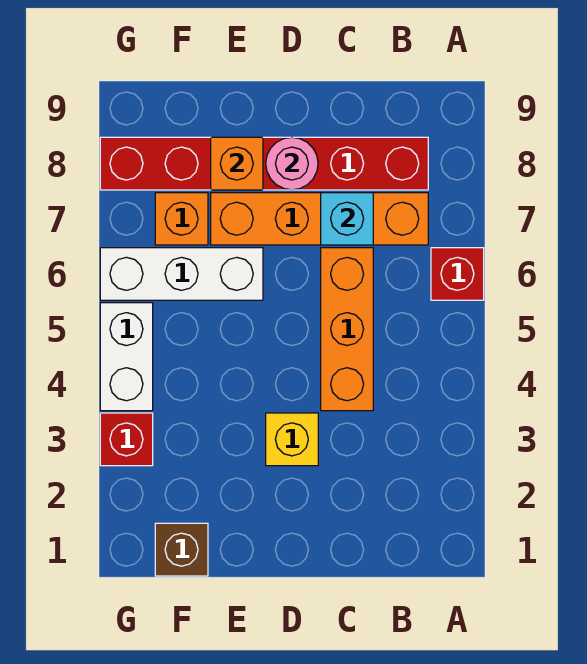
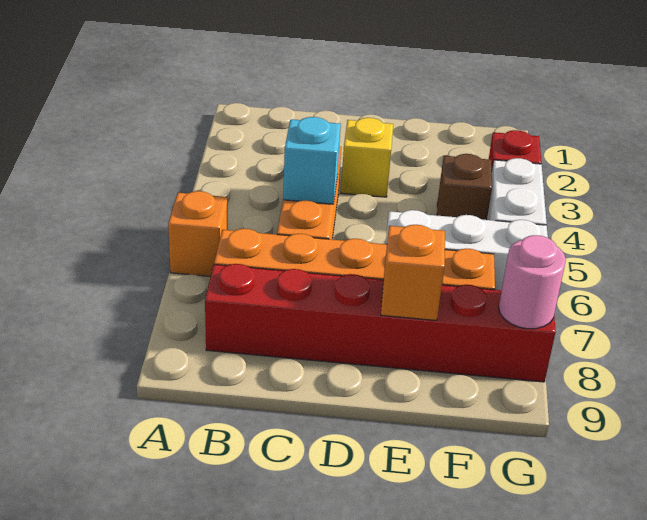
red brick A6 level 1 -> orange brick A6 level 1
cyan brick C7 level 2 -> cyan brick C5 level 2
pink round brick D8 level 2 -> pink round brick G8 level 2
brown brick F1 level 1 -> brown brick F4 level 1

